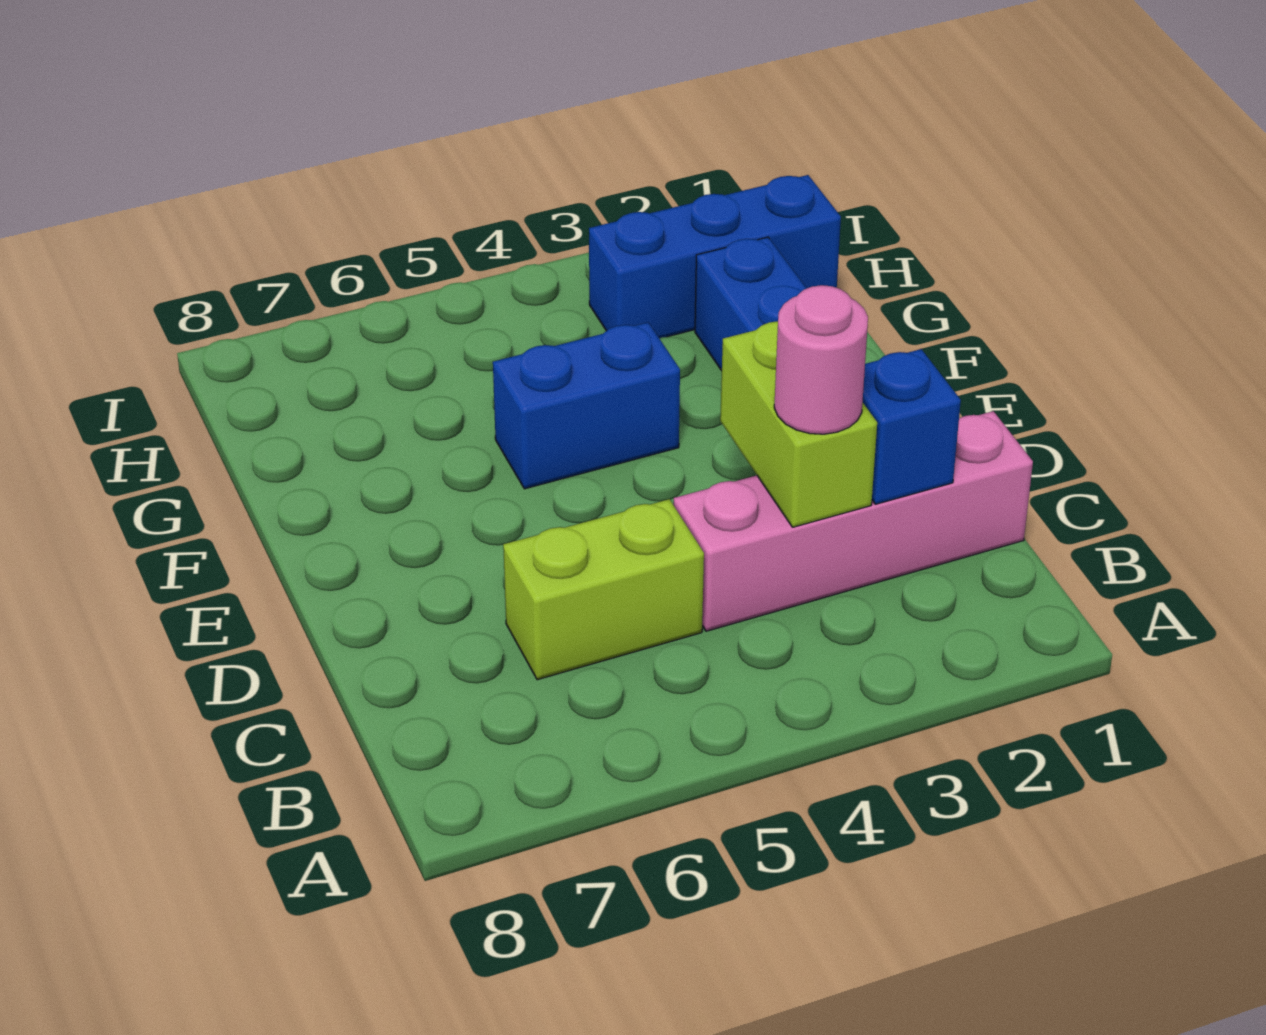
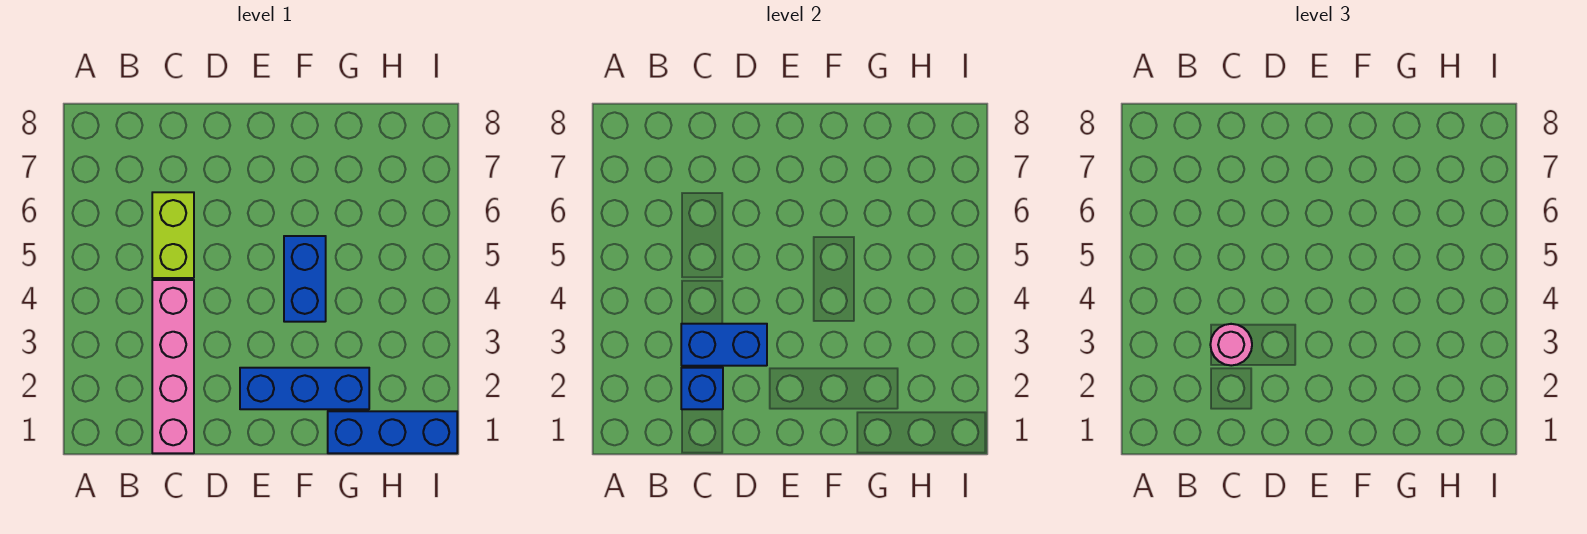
lime brick C3:D3 level 2 -> blue brick C3:D3 level 2
blue brick H1:H3 level 1 -> blue brick G1:I1 level 1

